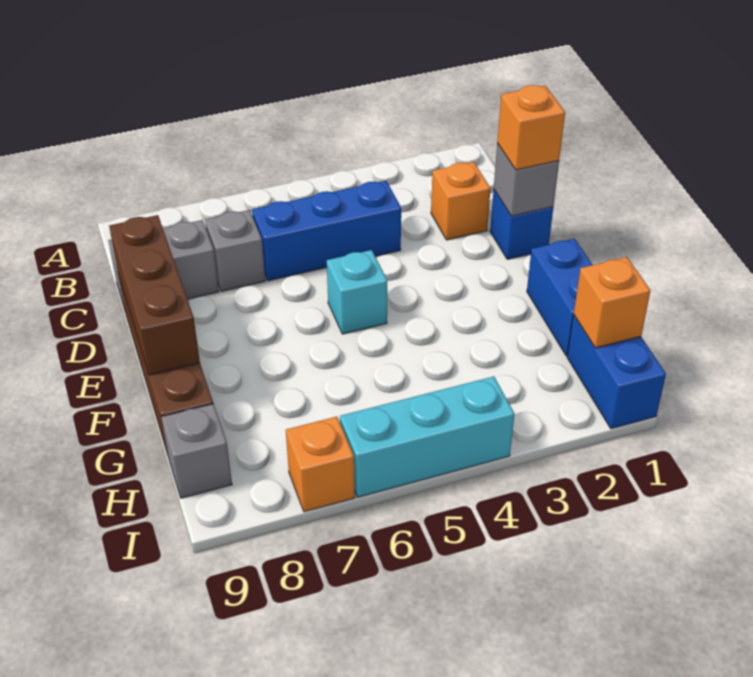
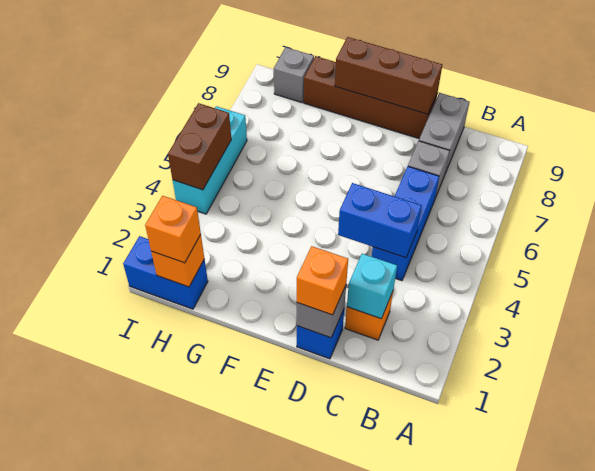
cyan brick E5 level 1 -> cyan brick C2 level 2
blue brick F1:G1 level 1 -> blue brick C4:D4 level 2
none -> brown brick I4:I5 level 2
orange brick I7 level 1 -> orange brick H1 level 3

